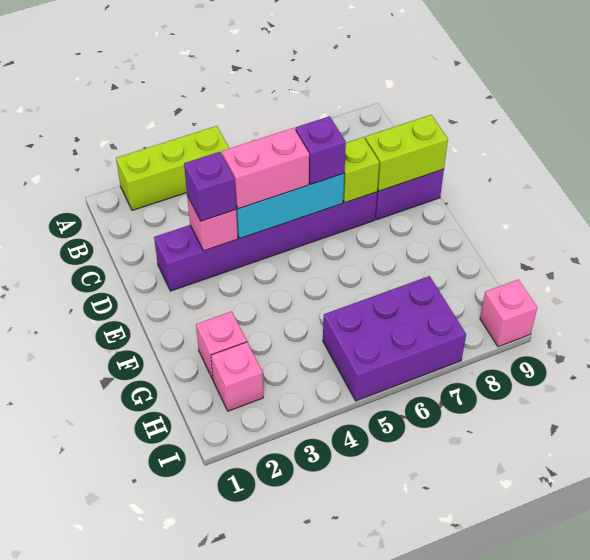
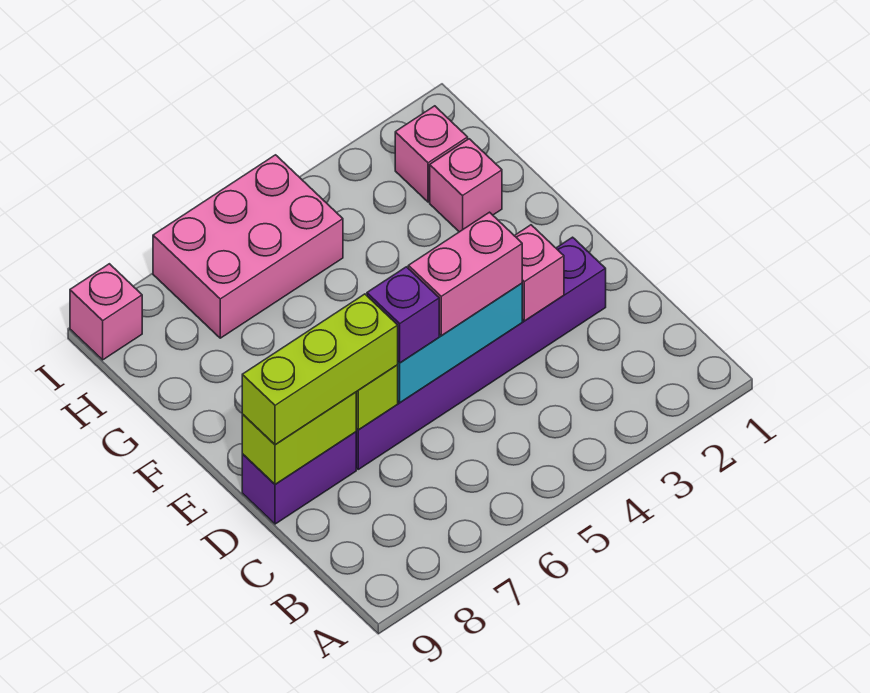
lime brick A2:A4 level 1 -> lime brick D7:D9 level 3
purple brick D3 level 3 -> none
purple brick H5:I7 level 1 -> pink brick H5:I7 level 1

